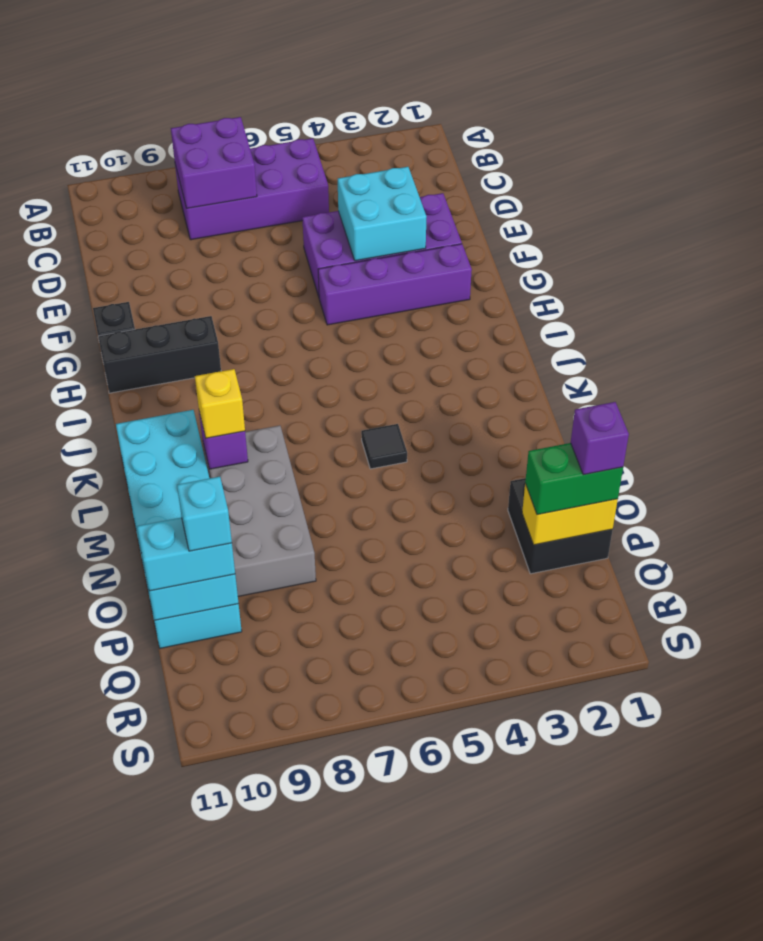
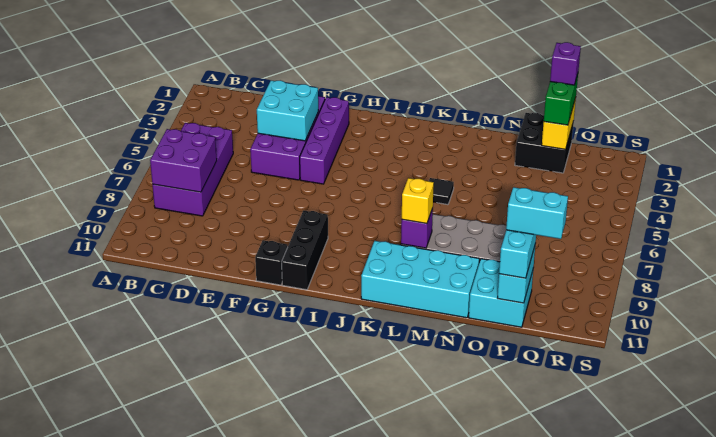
cyan brick P10 level 4 -> cyan brick P10:Q10 level 4

